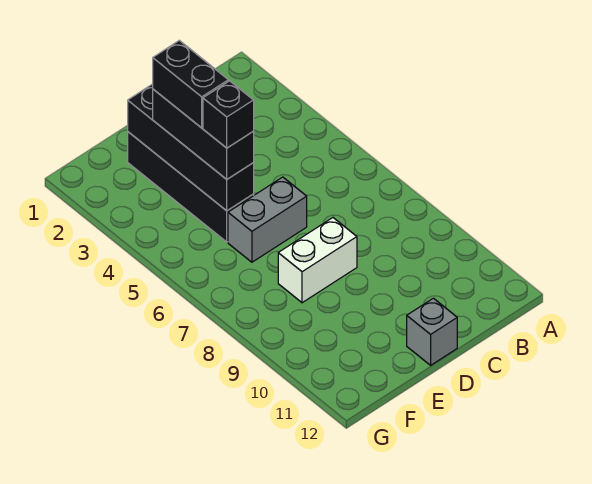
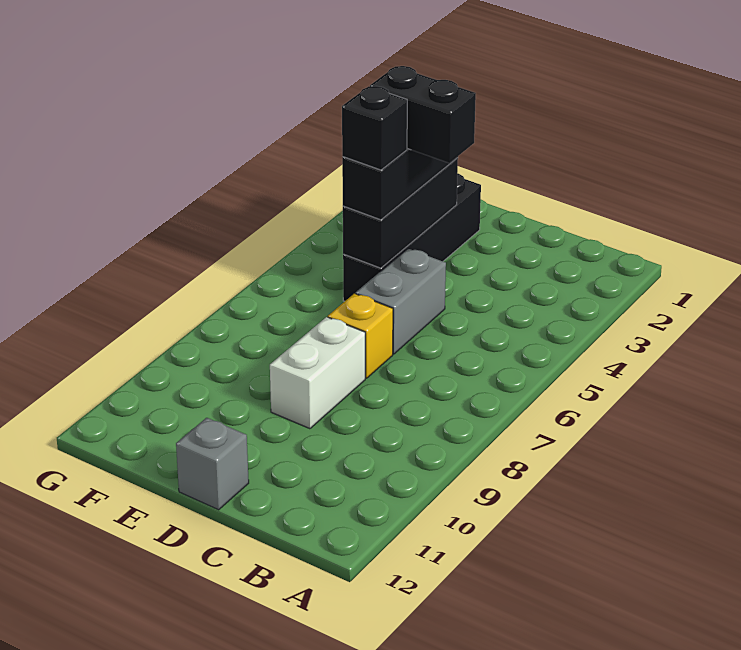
grey brick D6:E6 level 1 -> grey brick D5:D6 level 1
none -> yellow brick D7 level 1
white brick D8:E8 level 1 -> white brick D8:D9 level 1
black brick E2:E5 level 2 -> black brick E3:E5 level 2
black brick E3:E4 level 4 -> black brick D4:E4 level 4

